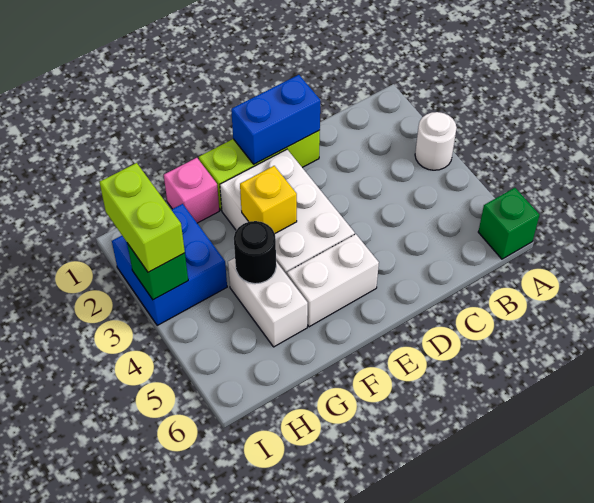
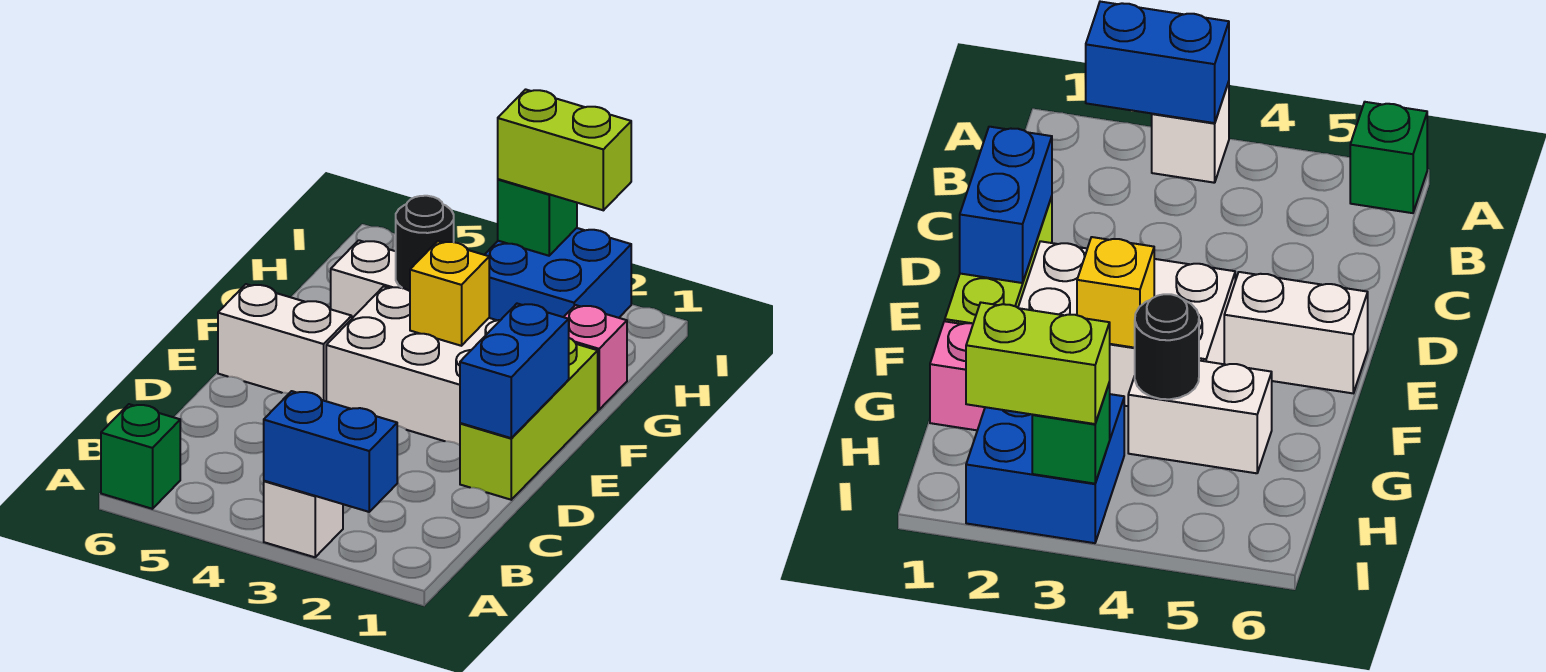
none -> blue brick A2:A3 level 2
white round brick A3 level 1 -> white brick A3 level 1
white brick E5:F5 level 1 -> white brick E5:E6 level 1

